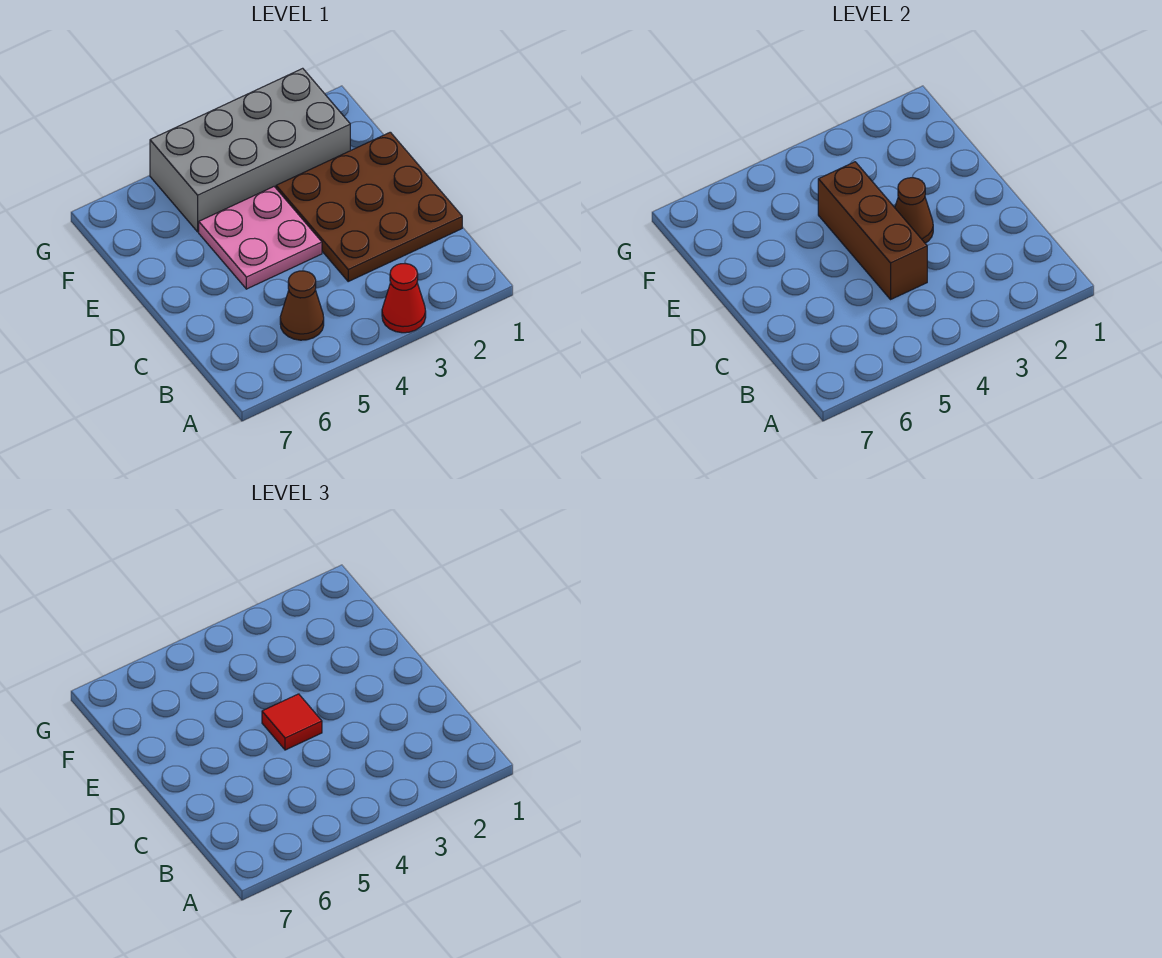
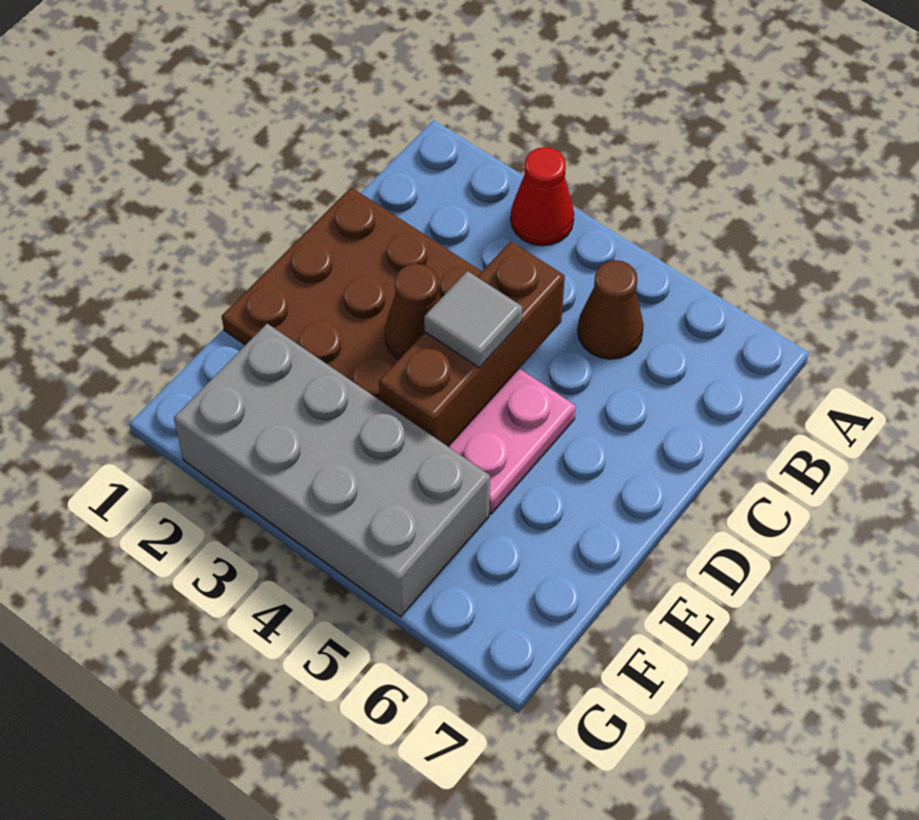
red tile D4 level 3 -> grey tile D4 level 3

